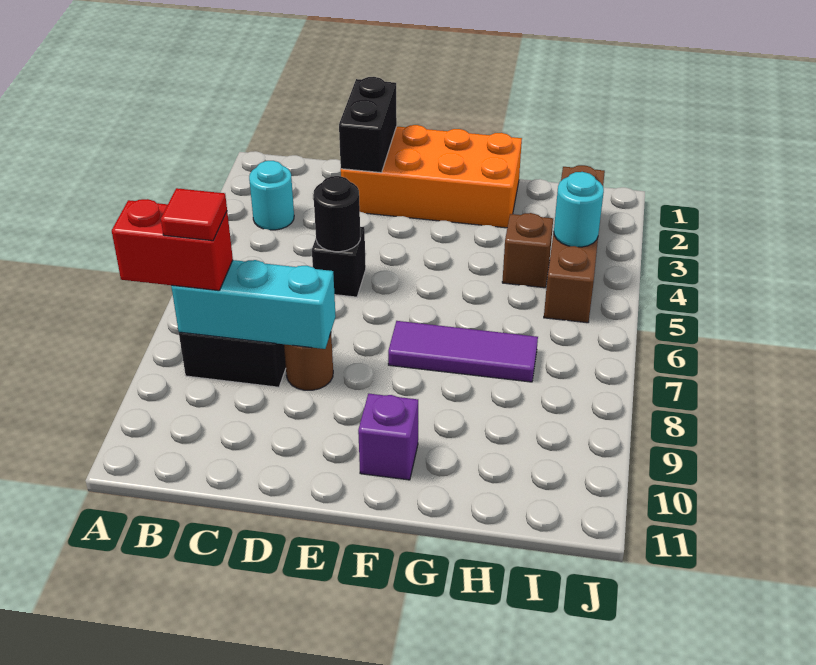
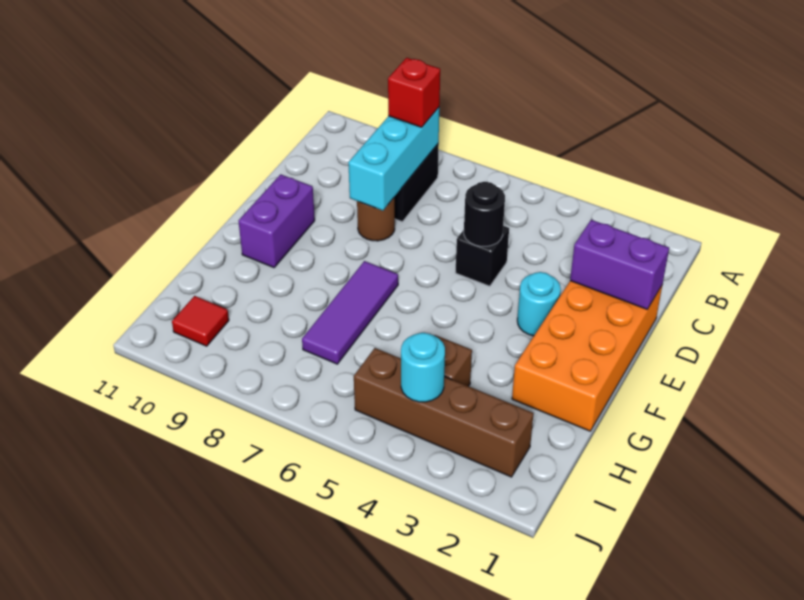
red brick A8:B8 level 3 -> red brick B8 level 3
cyan round brick B3 level 1 -> cyan round brick E3 level 1
red tile B8 level 4 -> red tile I10 level 1
black brick D1:D2 level 2 -> purple brick D1:D2 level 2
purple brick F10 level 1 -> purple brick E10:F10 level 1

